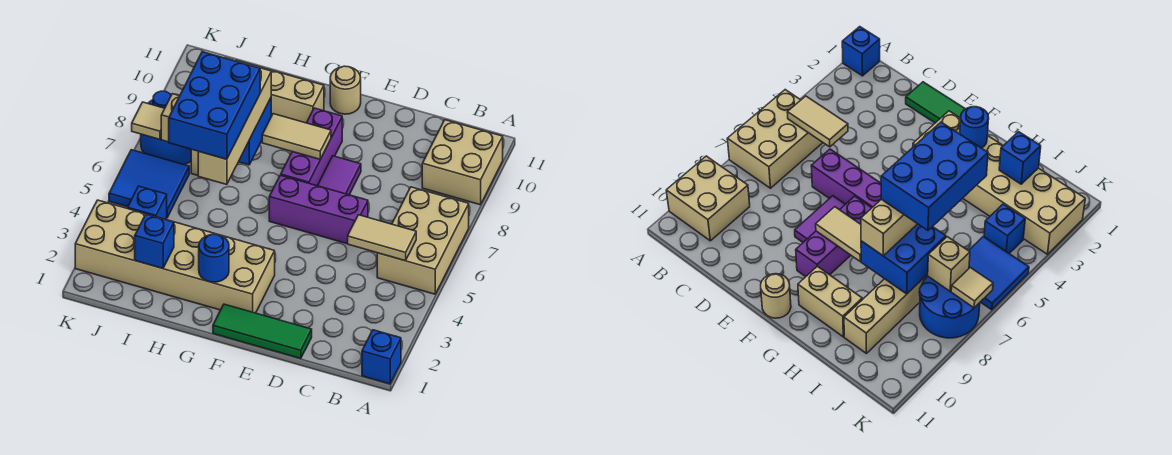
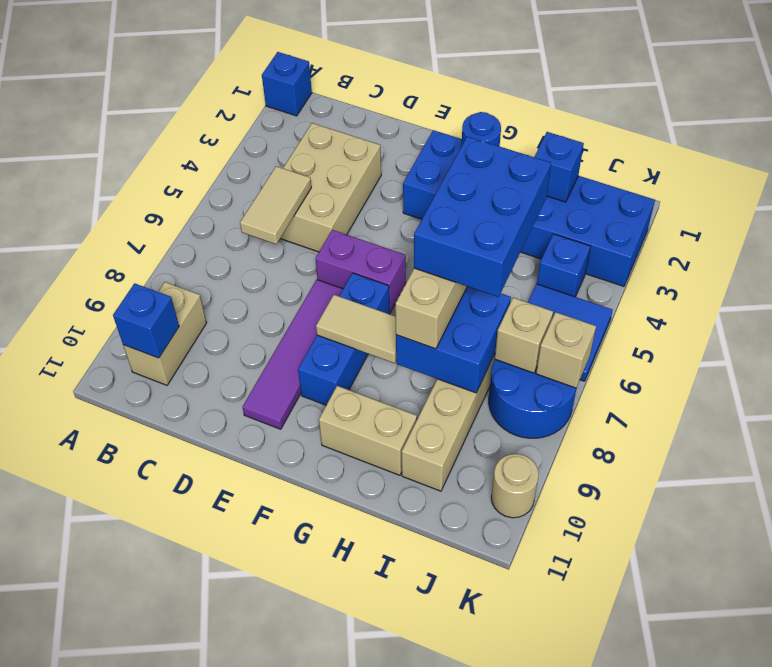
tan brick A5:B7 level 1 -> tan brick C3:D5 level 1
tan brick A9:B10 level 1 -> tan brick B9:B10 level 1
tan tile B5:C5 level 2 -> tan tile C5:C6 level 2
none -> blue brick B10 level 2
green tile D1:F1 level 1 -> none
purple brick D6:F6 level 1 -> purple brick E6:F6 level 1
purple tile E7:E8 level 1 -> purple tile E7:E10 level 1
tan brick F2:K3 level 1 -> blue brick F2:K3 level 1
purple brick F7:F9 level 1 -> blue brick F7:F9 level 1
tan round brick F11 level 1 -> tan round brick K10 level 1
tan tile K7 level 2 -> tan brick K7 level 2

